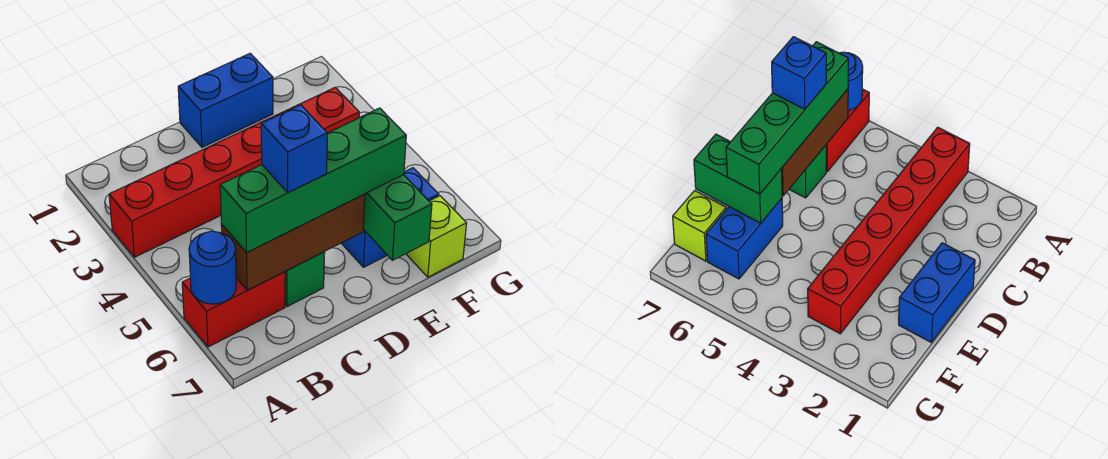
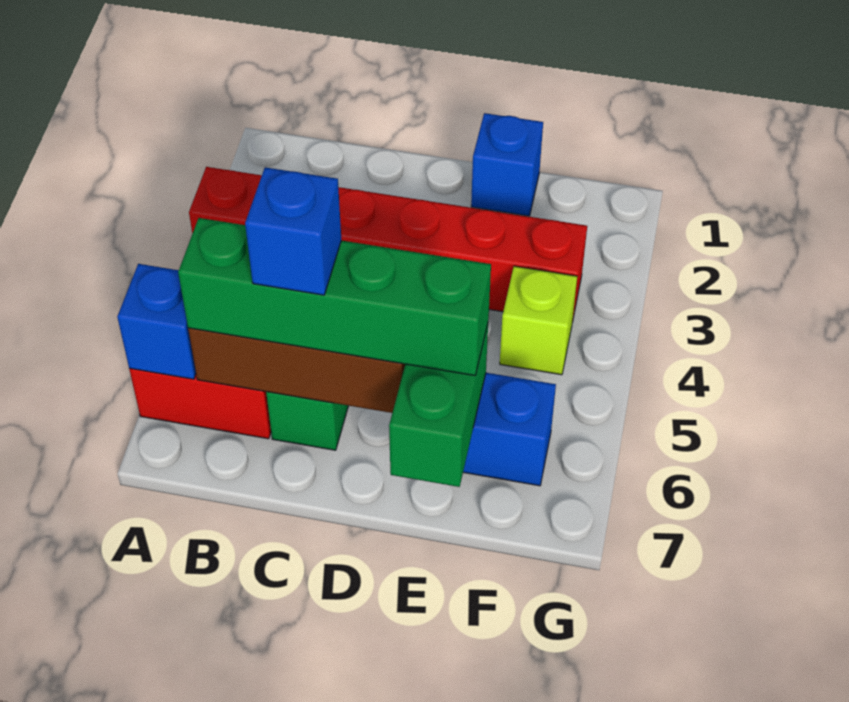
blue round brick A6 level 2 -> blue brick A6 level 2
blue brick D1:E1 level 1 -> blue brick E1 level 1
lime brick F7 level 1 -> lime brick F4 level 1

